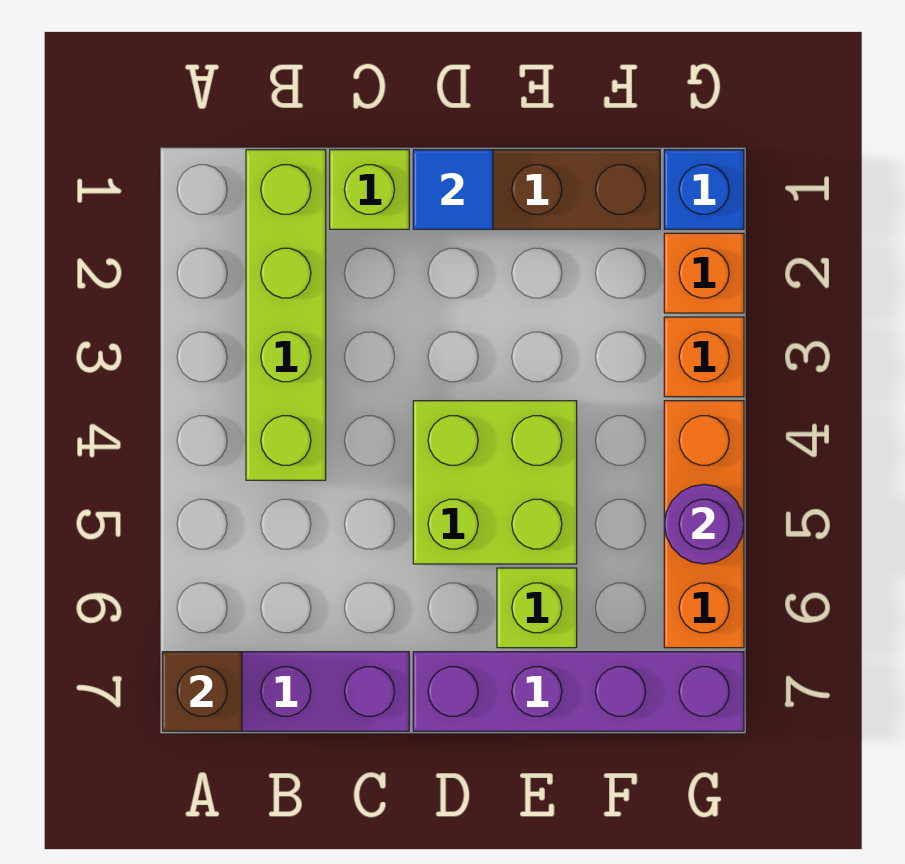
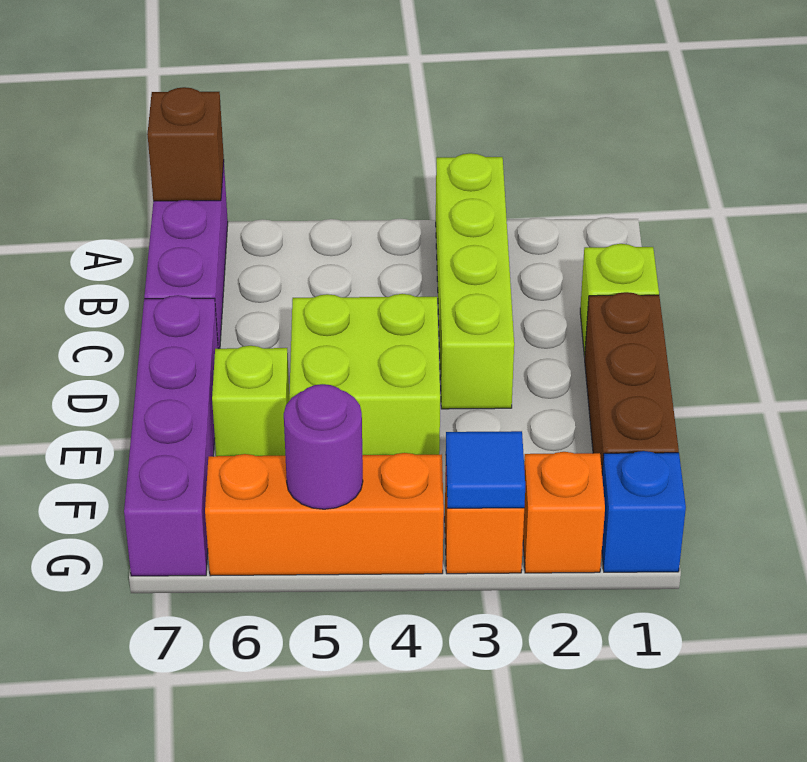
lime brick B1:B4 level 1 -> lime brick A3:D3 level 1
blue tile D1 level 2 -> blue tile G3 level 2

